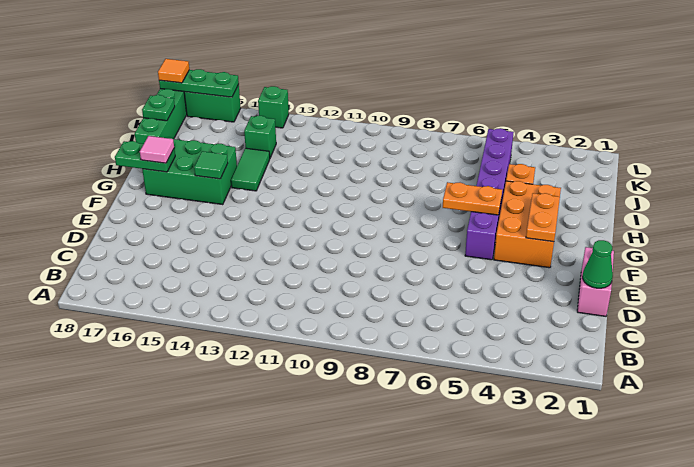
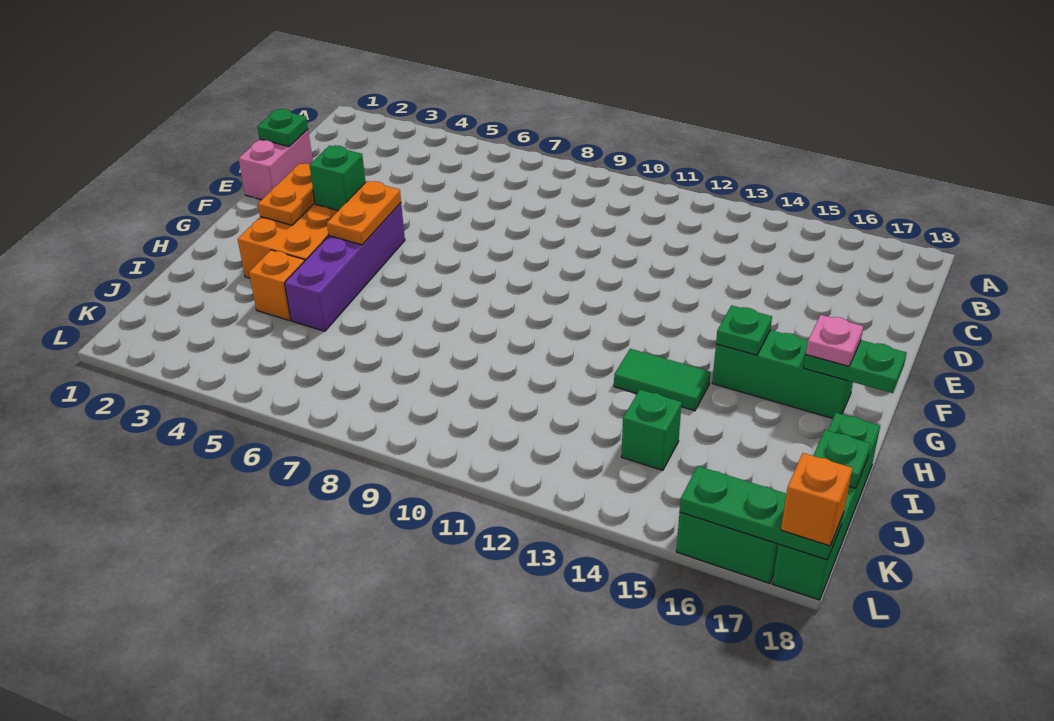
green cone D1 level 2 -> green plate D1 level 2
purple brick F5:K5 level 1 -> purple brick F5:I5 level 1
orange plate G5:G6 level 2 -> orange plate F5:G5 level 2
green brick G15:H17 level 1 -> green brick G15:G17 level 1
green tile G15 level 2 -> green plate G15 level 2
pink tile G17 level 3 -> pink plate G17 level 3
green tile H14:I14 level 1 -> green tile H13:H14 level 1
green brick L14 level 1 -> green brick F4 level 2
orange tile L18 level 3 -> orange brick L18 level 3

